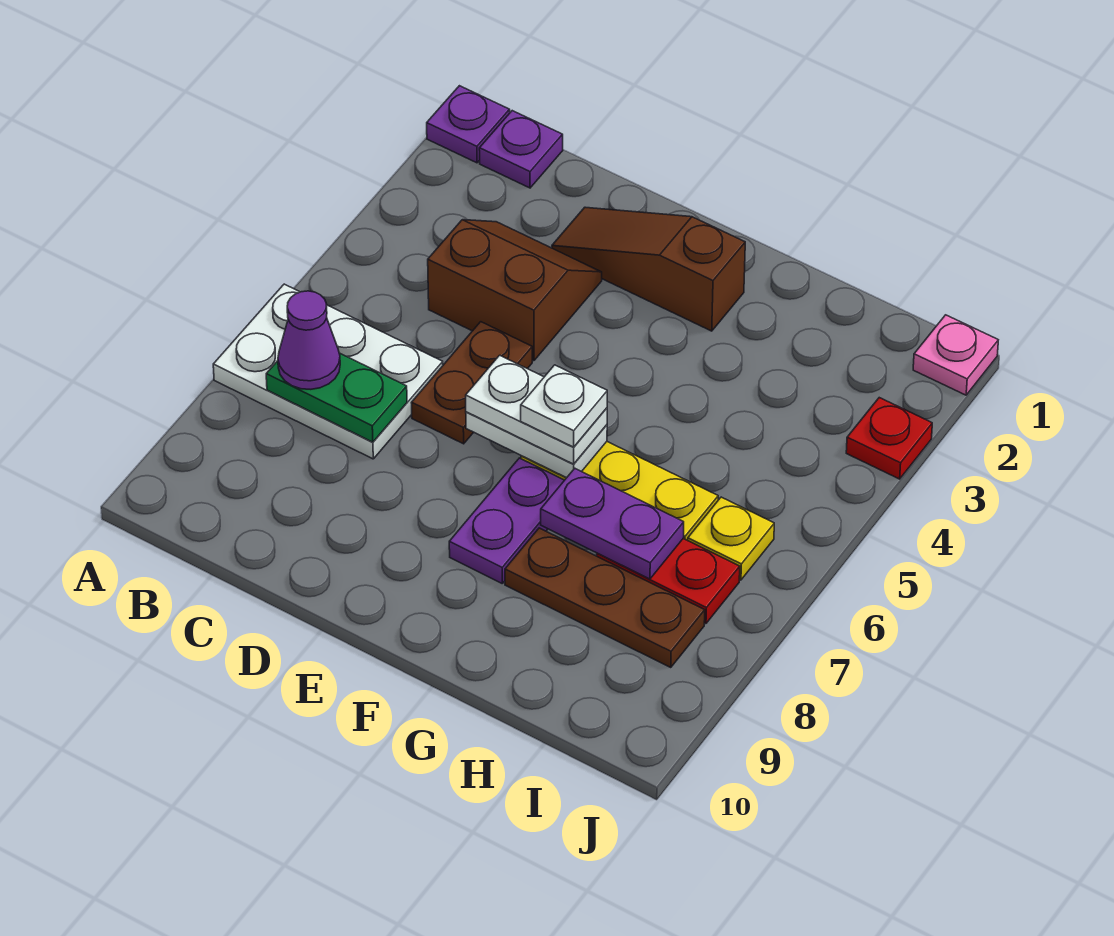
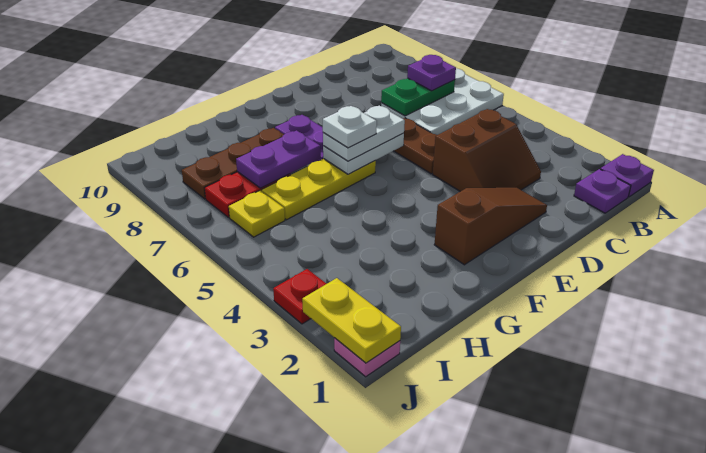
purple cone B7 level 3 -> purple plate B7 level 3
none -> yellow plate J1:J2 level 2

